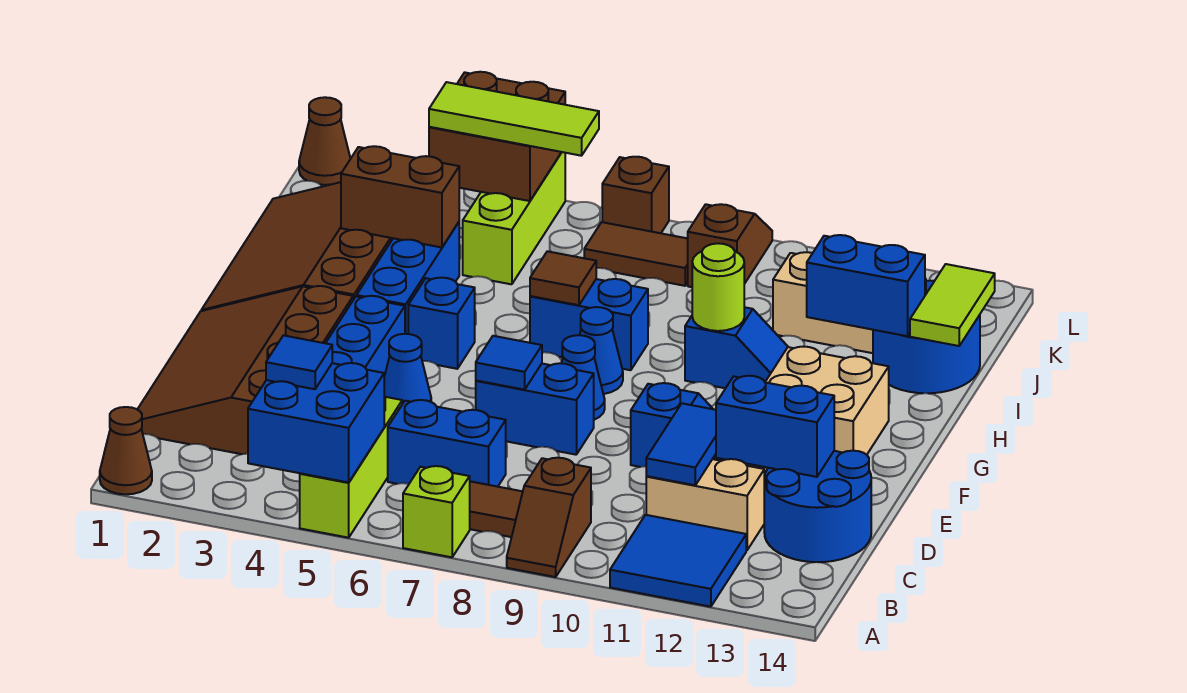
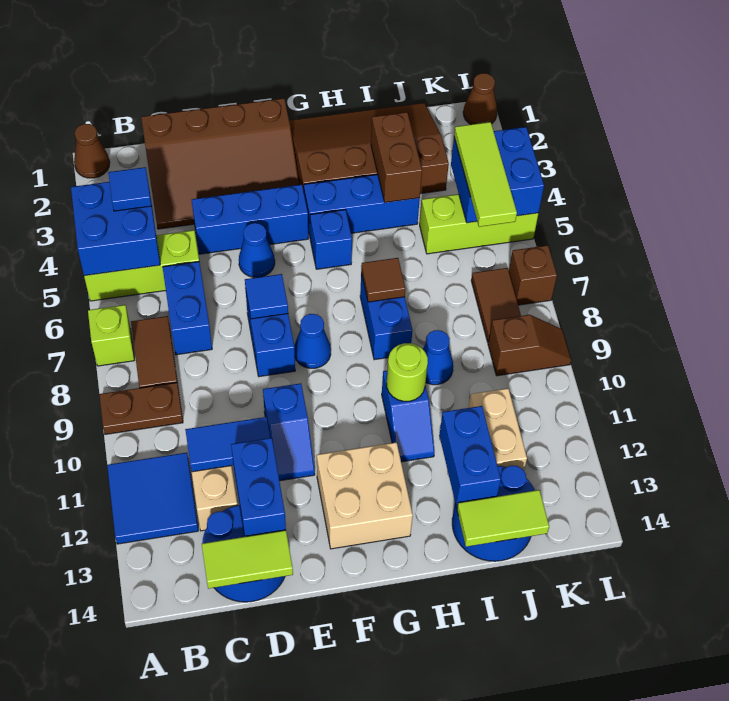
brown slope A9:B9 level 1 top B -> brown plate A9:B9 level 1
brown slope C1:F3 level 1 top 3 -> brown slope C1:F3 level 1 top 1
none -> lime tile C14:D14 level 2
blue cone G8 level 1 -> blue cone I9 level 1
brown brick K4:L5 level 2 -> blue brick K4:L5 level 2

